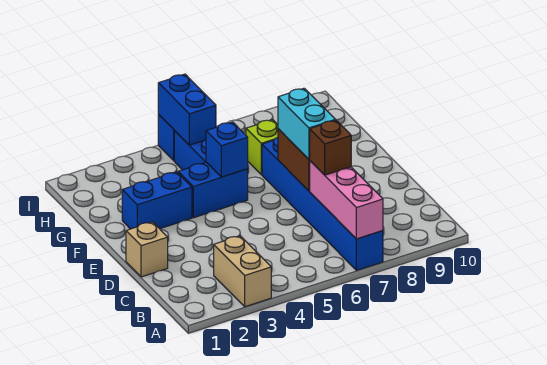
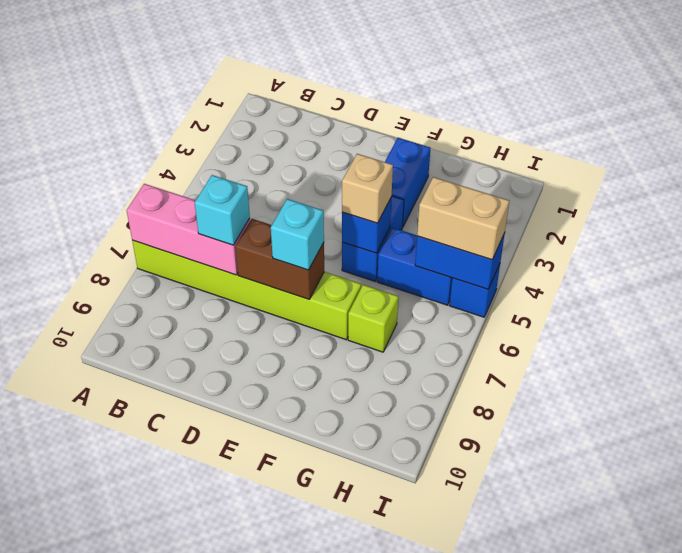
tan brick A3:B3 level 1 -> tan brick H5:I5 level 3
blue brick A7:F7 level 1 -> lime brick A7:F7 level 1
brown brick C7 level 3 -> cyan brick C7 level 3
tan brick D1 level 1 -> tan brick F5 level 3
cyan brick D7:E7 level 3 -> cyan brick E7 level 3

